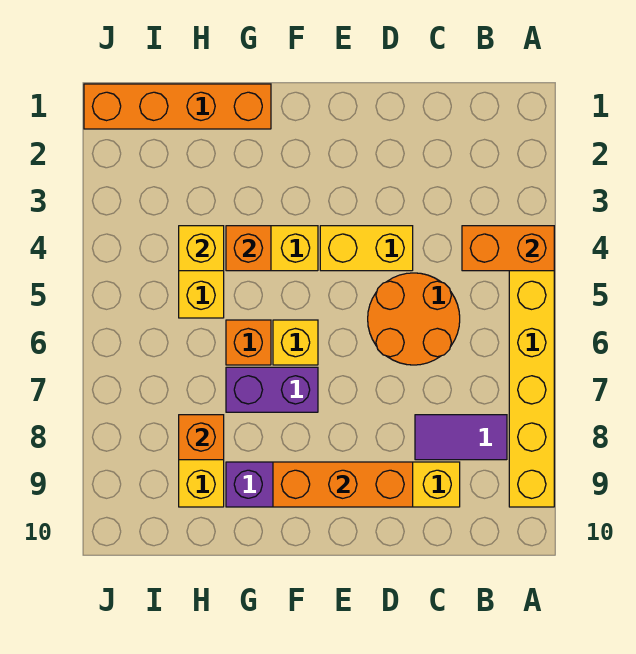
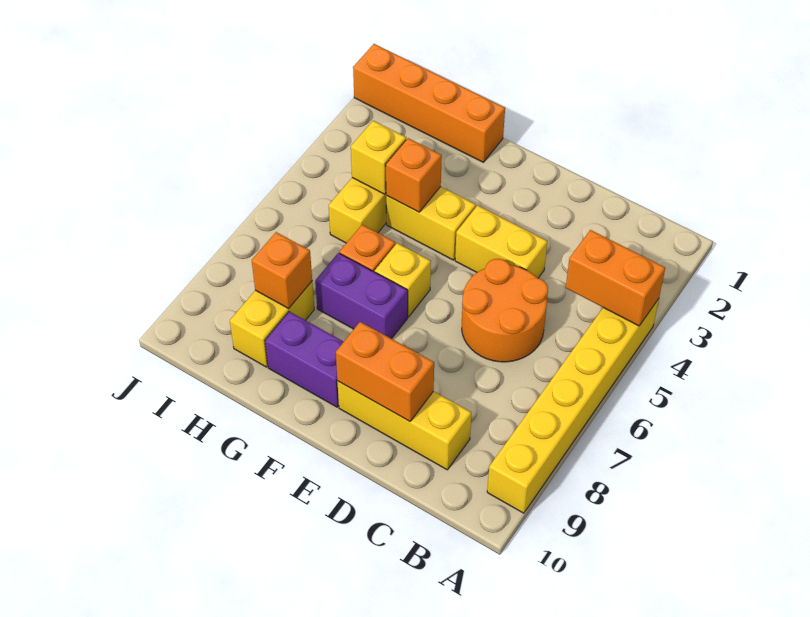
purple tile B8:C8 level 1 -> none
orange brick D9:F9 level 2 -> orange brick D9:E9 level 2

